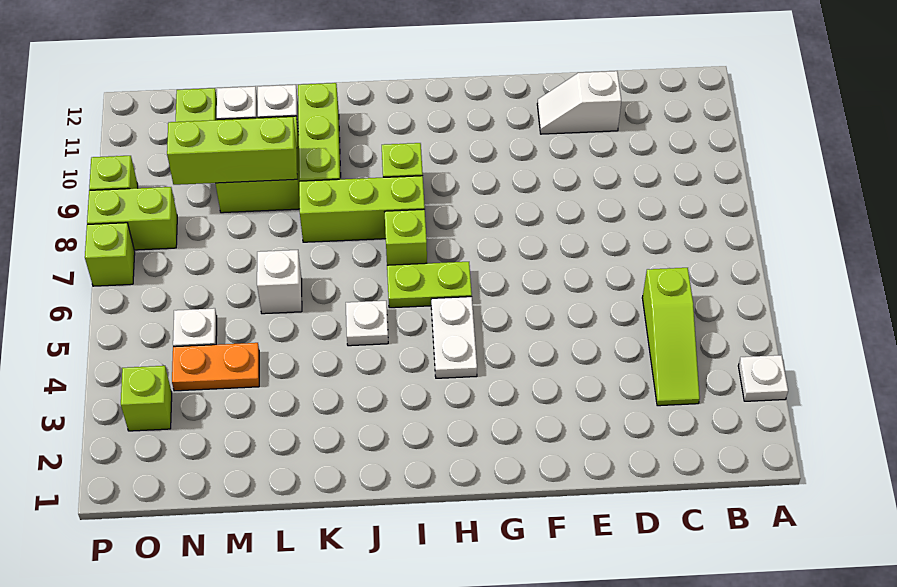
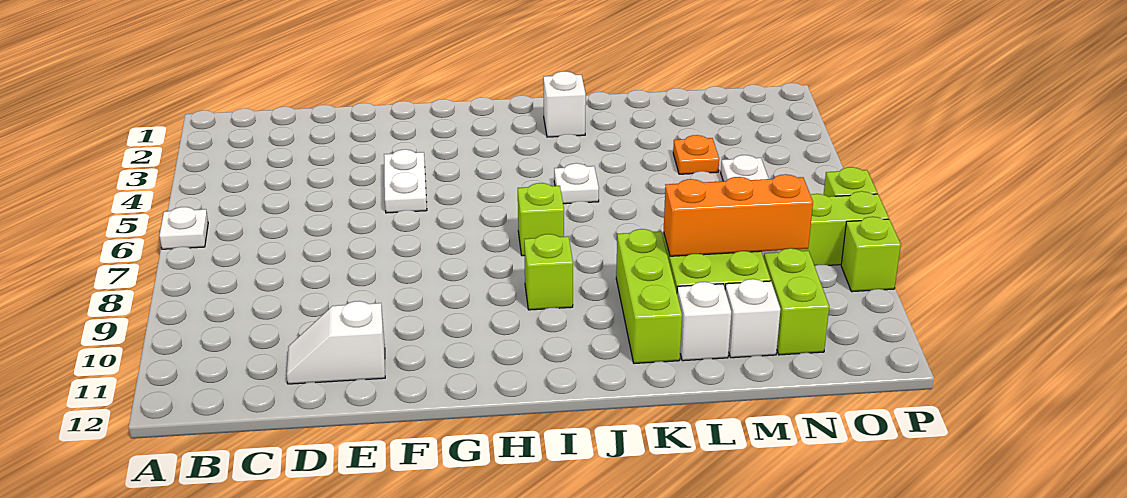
white plate A3 level 1 -> white plate A6 level 1
lime slope C3:C5 level 1 top 5 -> none
white slope D11:E11 level 1 top D -> white slope D11:E11 level 1 top E
white plate H4:H5 level 1 -> white plate F4:F5 level 1
lime plate H6:I6 level 1 -> none
lime brick I8:K8 level 1 -> none
white brick L6 level 1 -> white brick J2 level 1
lime brick L9:N9 level 2 -> orange brick L9:N9 level 2
orange plate M4:N4 level 1 -> orange plate M4 level 1
lime brick O3 level 1 -> none

